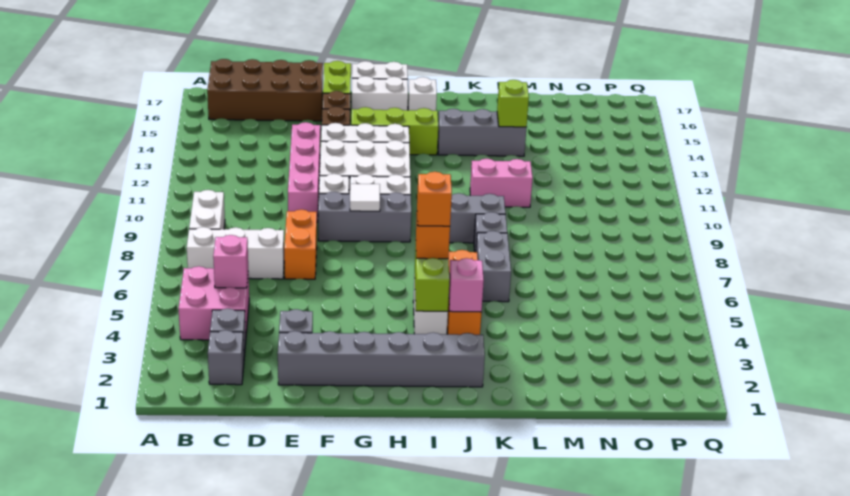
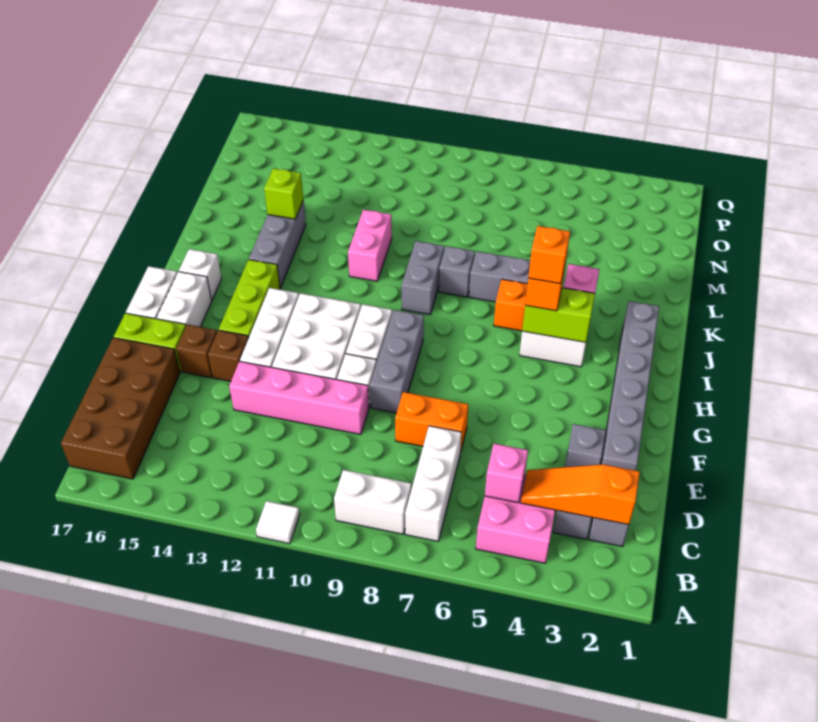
none -> orange slope C2:C4 level 2 top 2
white tile G9 level 2 -> white tile A11 level 1

